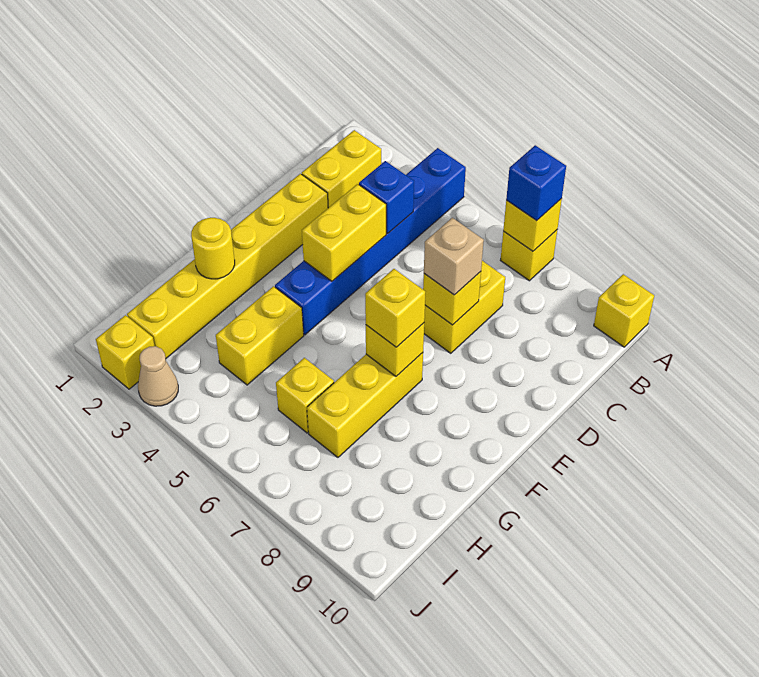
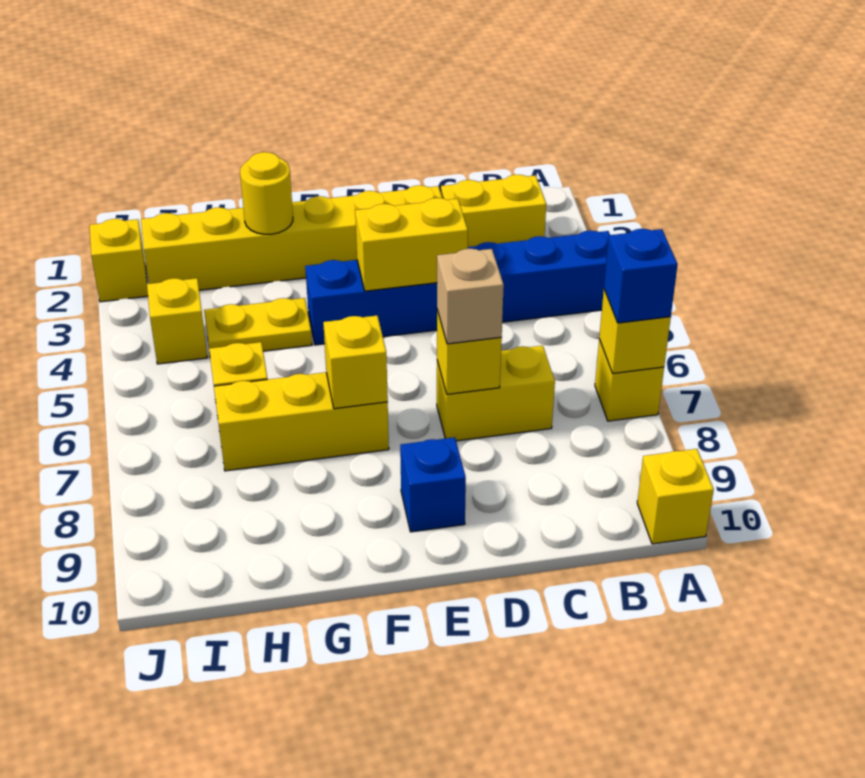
blue brick C4 level 2 -> blue brick E9 level 1
yellow brick F7 level 3 -> yellow brick I4 level 1
yellow brick G4:H4 level 1 -> yellow plate G4:H4 level 1
tan cone J3 level 1 -> none

